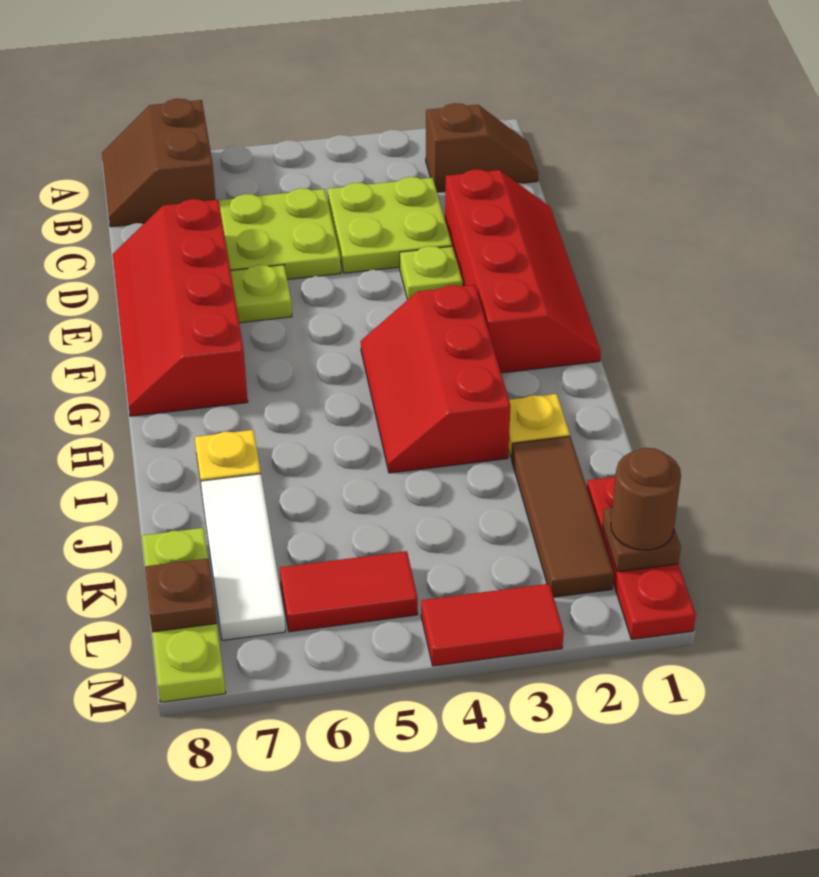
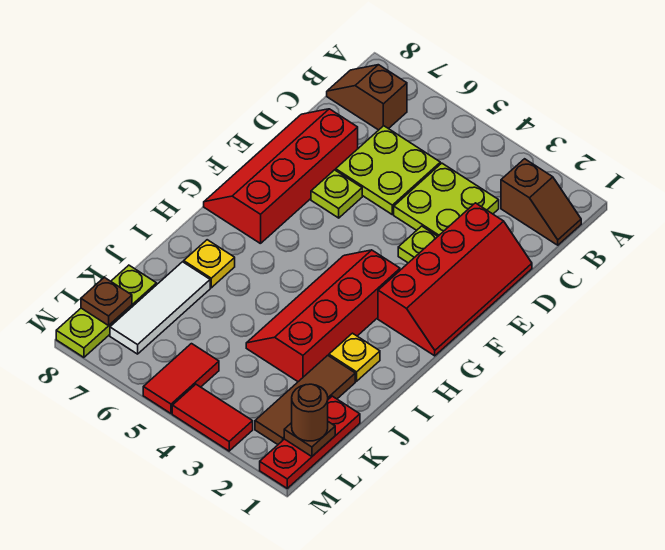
brown slope A7:B8 level 1 top 7 -> brown slope B7:B8 level 1 top 7
red slope G3:I4 level 1 top 3 -> red slope G3:J4 level 1 top 3
red tile L5:L6 level 1 -> red tile L5:M5 level 1

